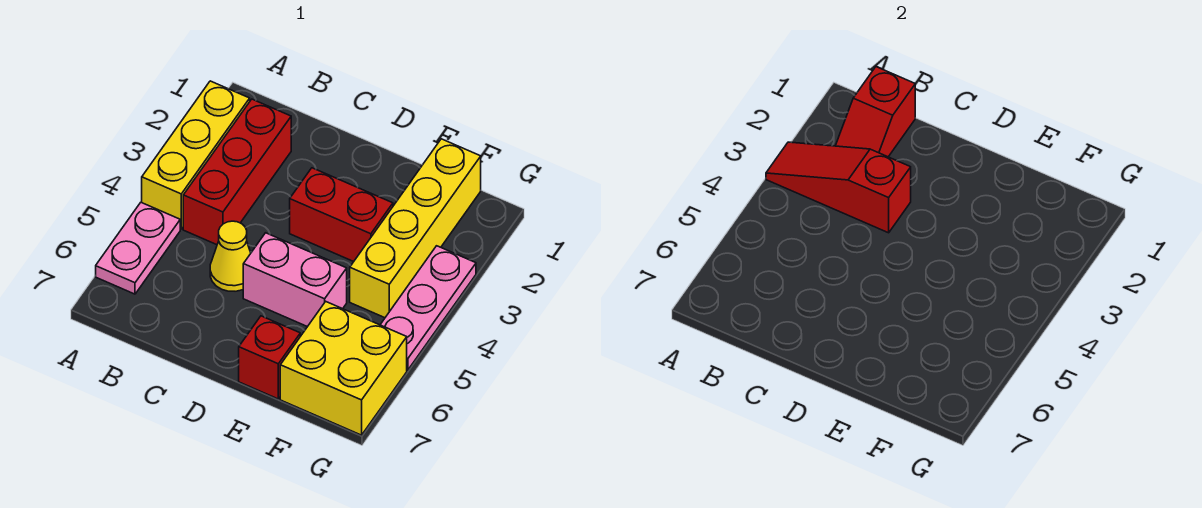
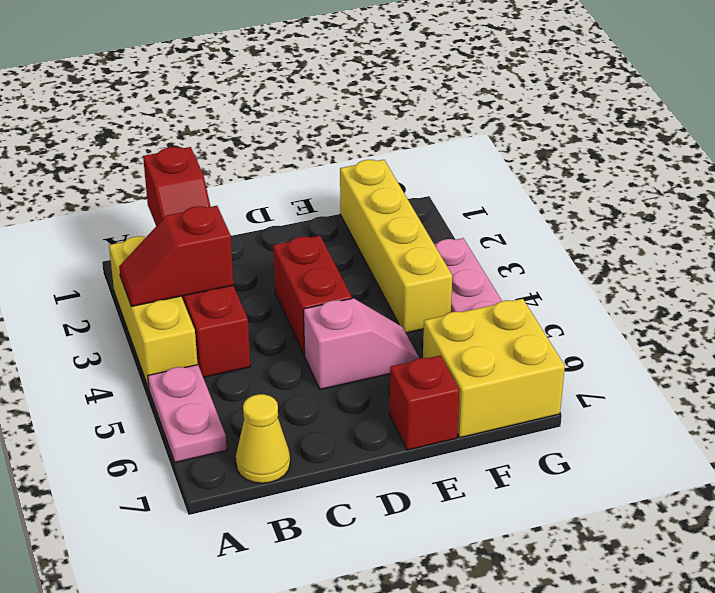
red slope A3:C3 level 2 top C -> red slope A3:B3 level 2 top B
yellow cone C5 level 1 -> yellow cone B7 level 1
red brick D3:E3 level 1 -> red brick D3:D4 level 1
pink brick D5:E5 level 1 -> pink slope D5:E5 level 1 top D

